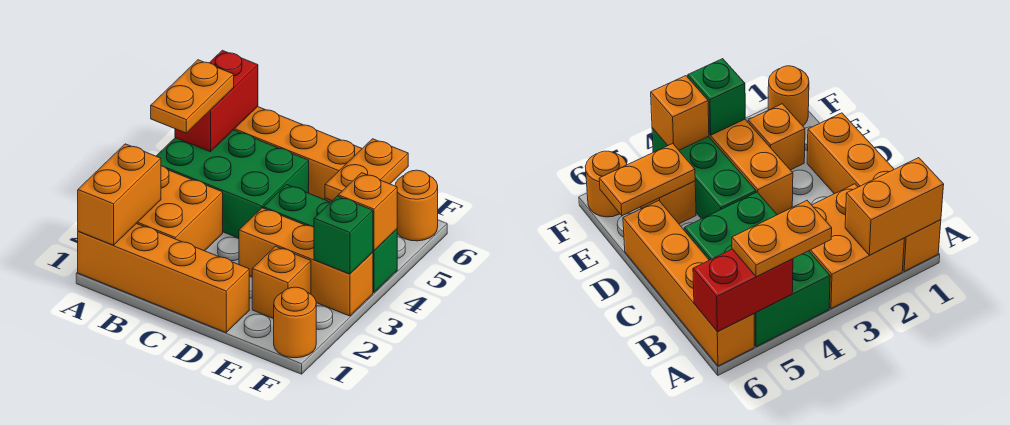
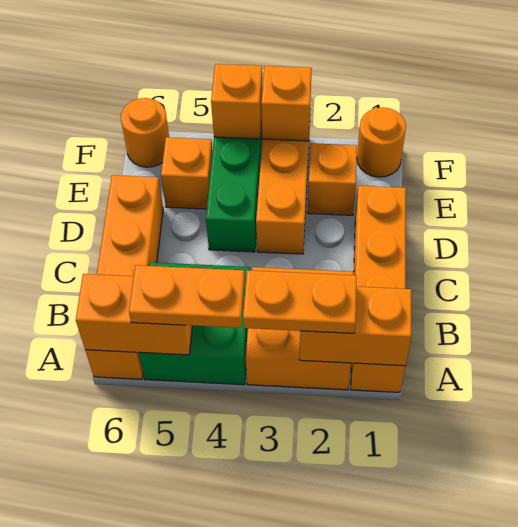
green brick A4:C5 level 1 -> green brick A4:B5 level 1
red brick A5:A6 level 2 -> orange brick A5:A6 level 2
orange plate E5:E6 level 2 -> orange plate A2:A3 level 3
green brick F3 level 2 -> orange brick F3 level 2

